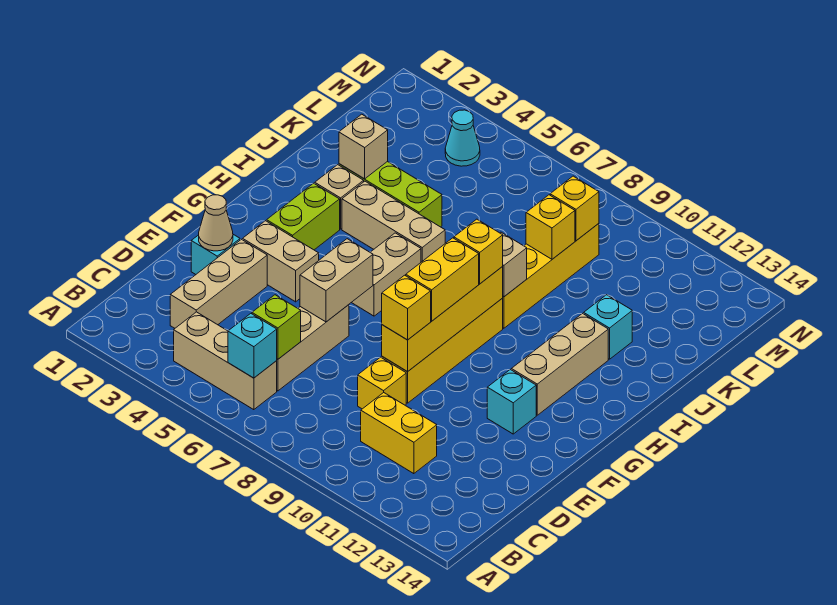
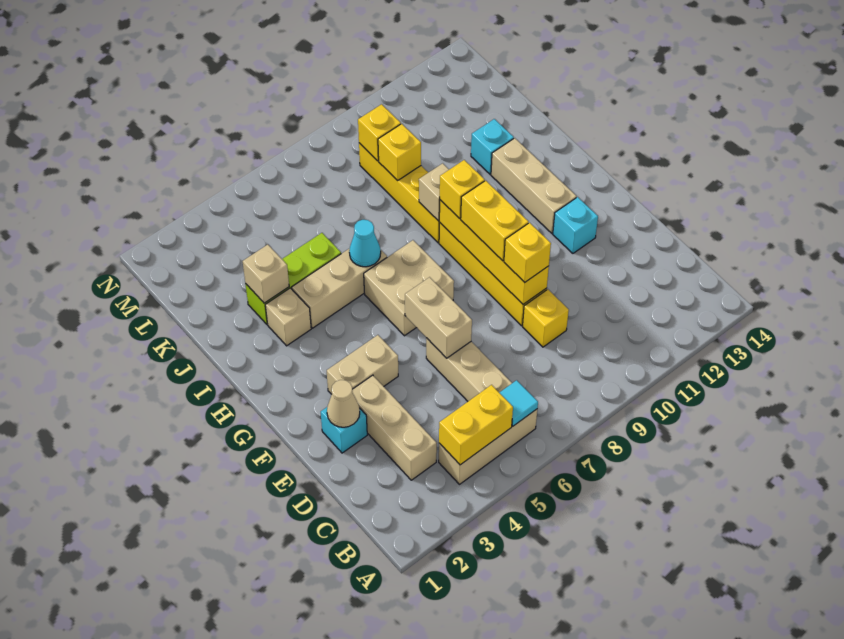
cyan brick B6 level 2 -> cyan tile B6 level 2
lime brick C6 level 2 -> none
yellow brick C10:C11 level 1 -> yellow brick B4:B5 level 2
lime brick G3:H3 level 1 -> none
tan brick G6:H6 level 1 -> tan brick G6:H7 level 1
cyan cone M4 level 1 -> cyan cone I6 level 2

